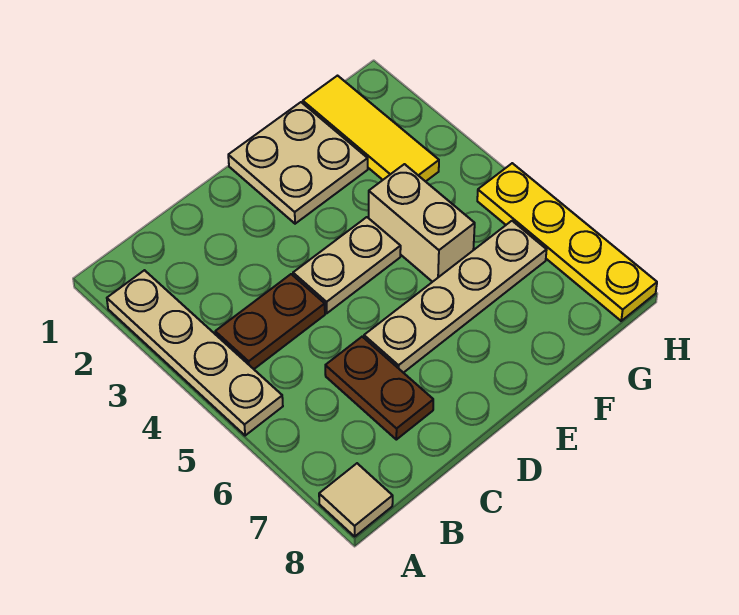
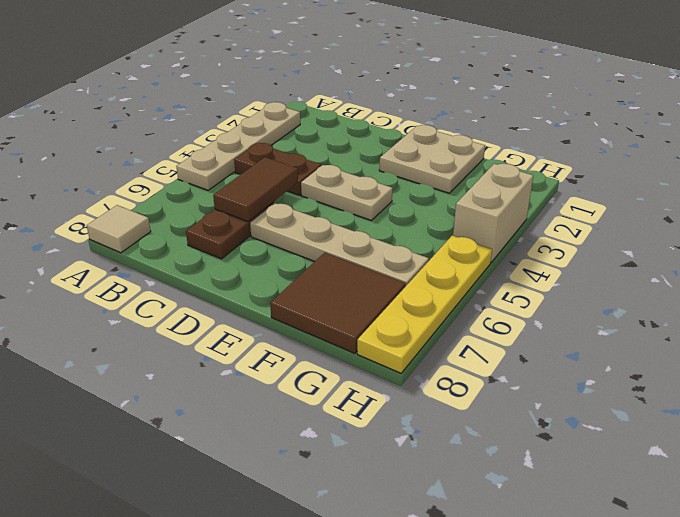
none -> brown tile C5:C6 level 2
tan brick F4:F5 level 1 -> tan brick H3:H4 level 1
none -> brown tile F7:G8 level 1
yellow tile G1:G3 level 1 -> none

